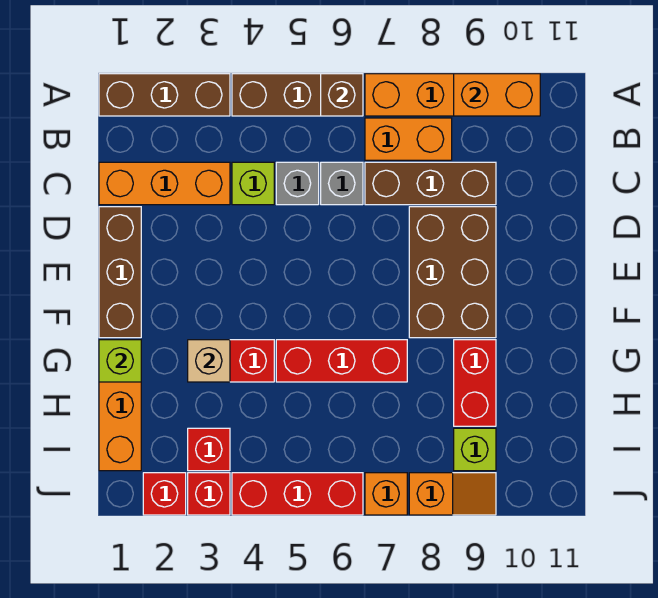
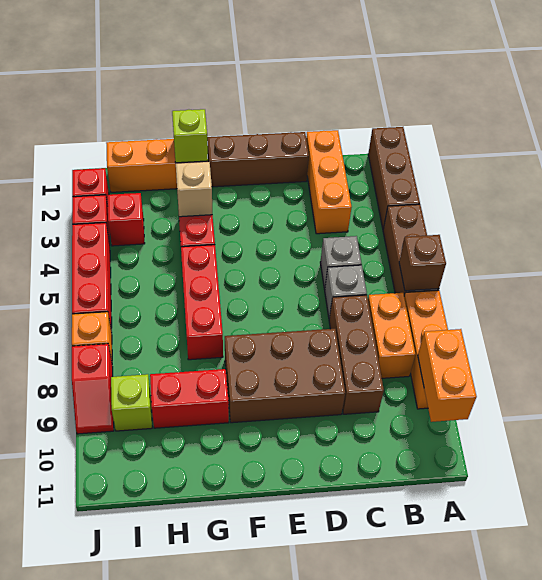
lime brick C4 level 1 -> none
orange slope J8:J9 level 1 top 8 -> red slope J8:J9 level 1 top 8

